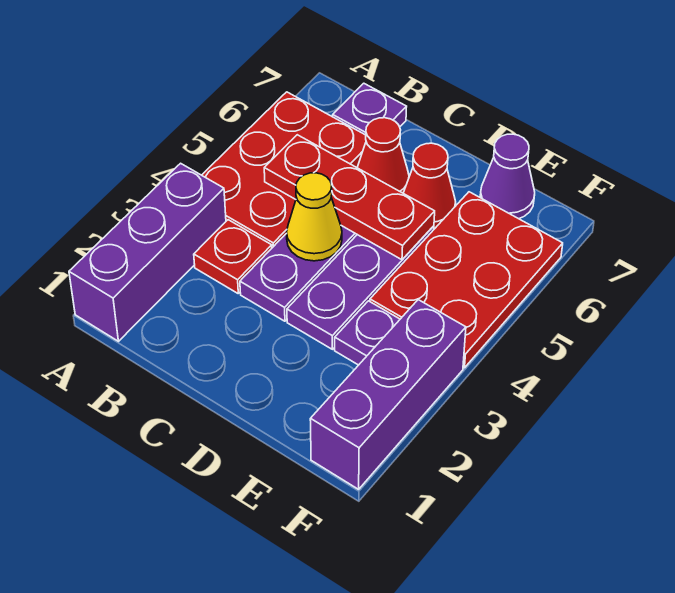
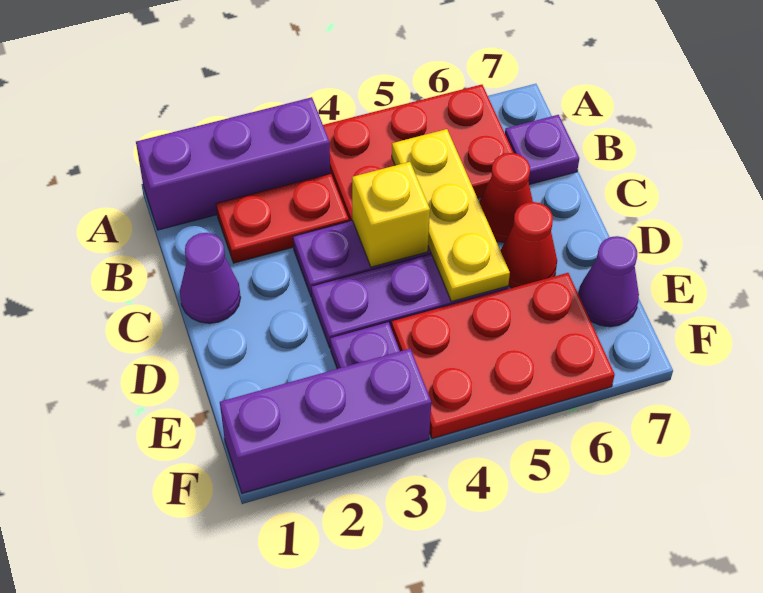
red plate B3 level 1 -> red plate B2:B3 level 1
red plate B5:D5 level 2 -> yellow plate B5:D5 level 2
none -> purple cone C1 level 1
yellow cone C4 level 2 -> yellow brick C4 level 2

